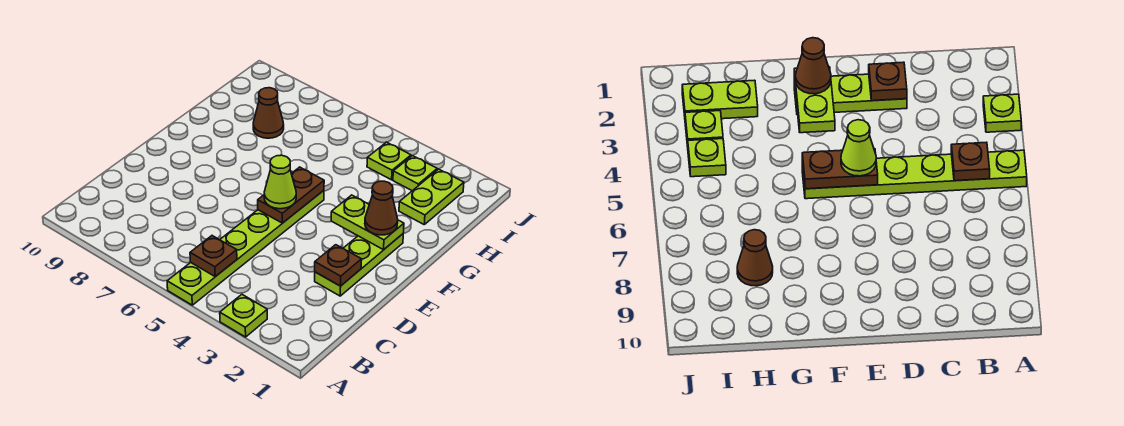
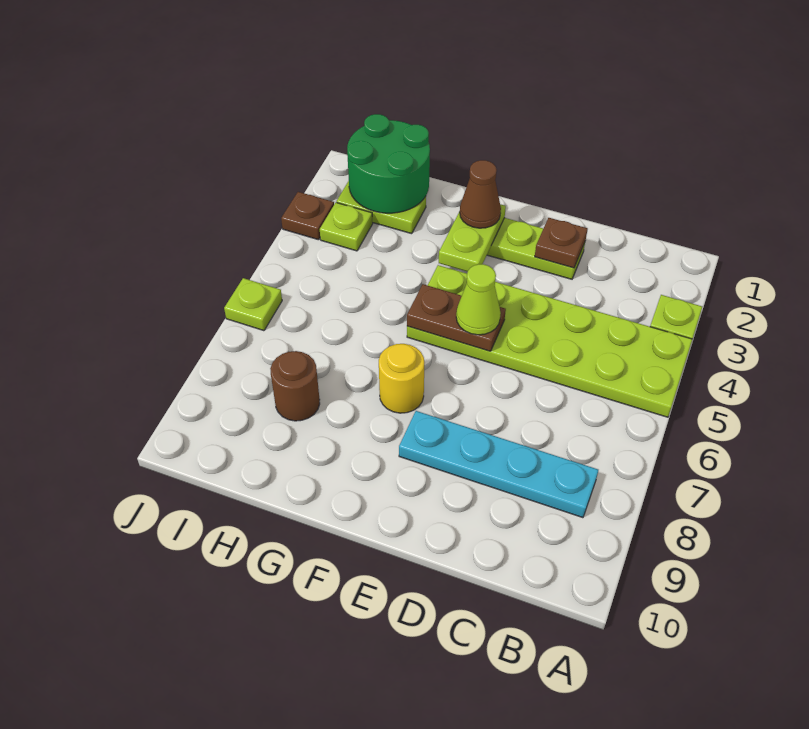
lime plate A5:F5 level 1 -> lime plate A4:F5 level 1
brown plate B5 level 2 -> brown plate J3 level 1
none -> cyan plate B8:E8 level 1
none -> yellow round brick F7 level 1
none -> green round brick H1:I2 level 2
brown cone H8 level 1 -> brown round brick H8 level 1
lime plate I4 level 1 -> lime plate J6 level 1

